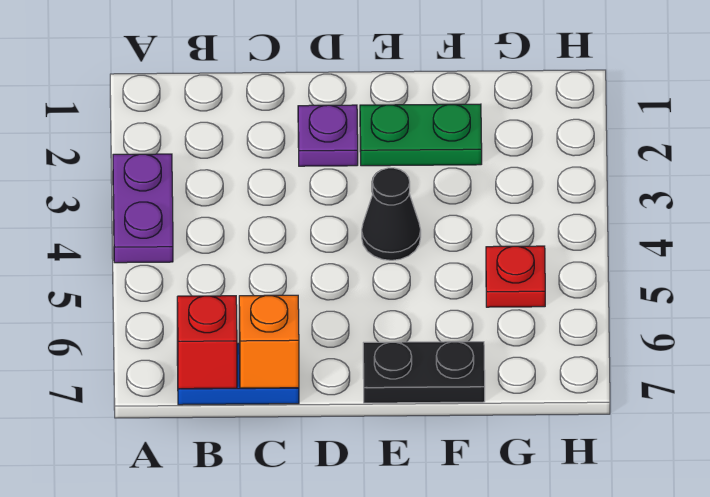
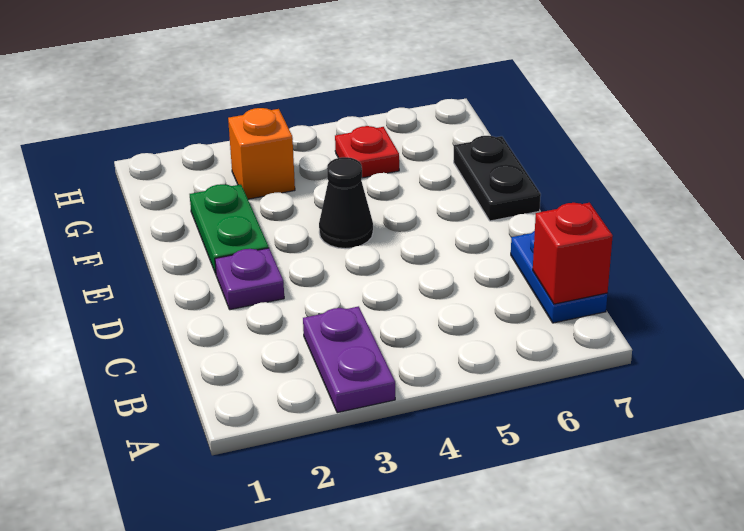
purple plate A3:A4 level 1 -> purple plate A3:B3 level 1
orange brick C7 level 2 -> orange brick G3 level 1

